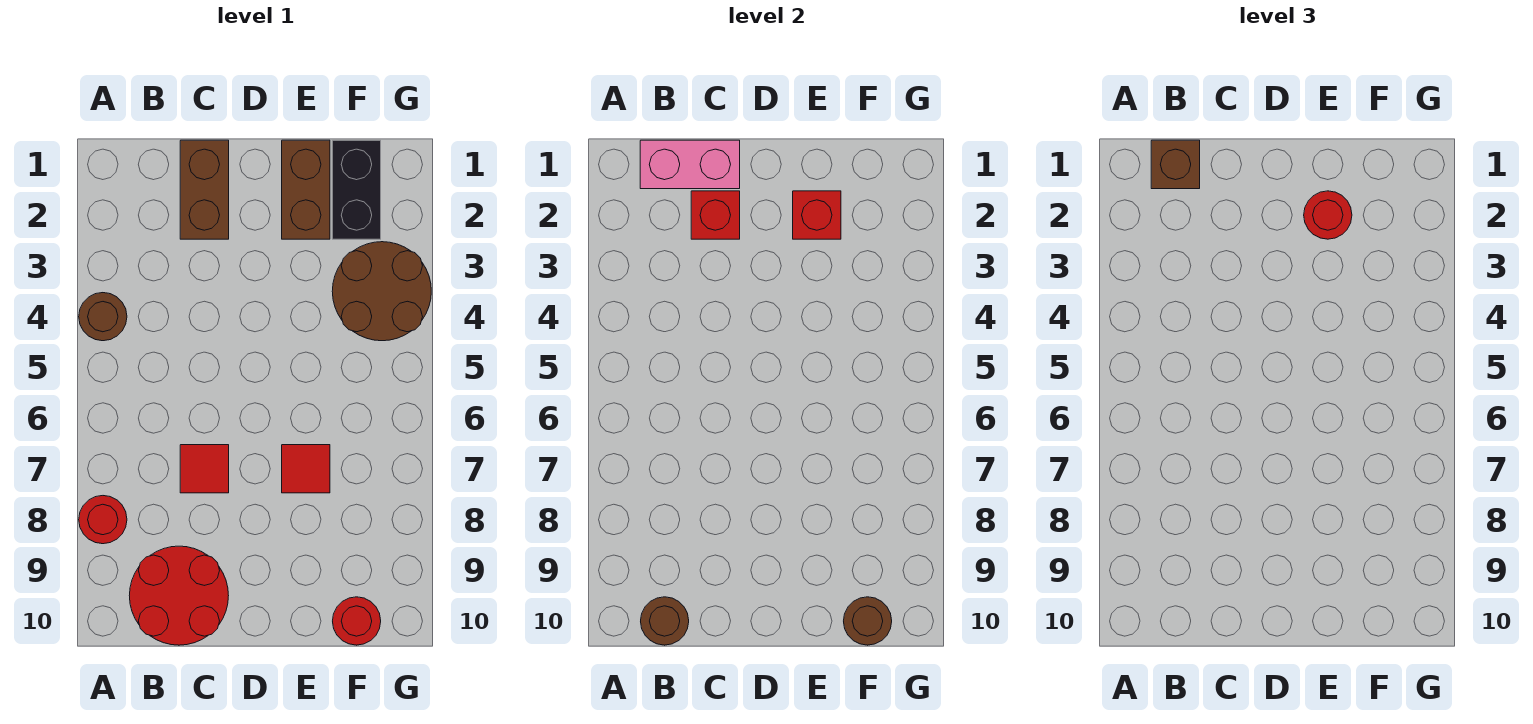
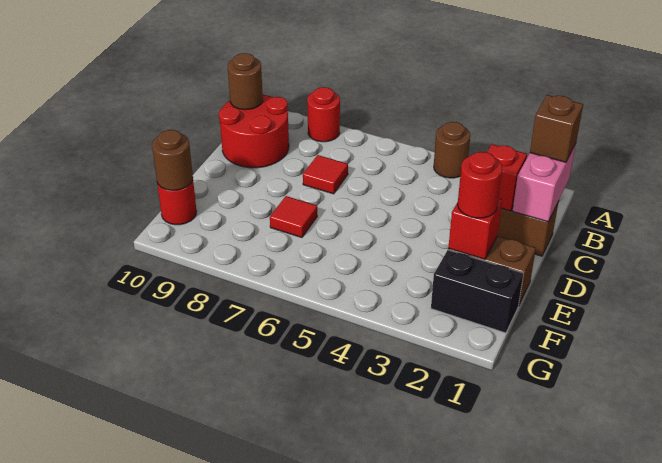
brown round brick F3:G4 level 1 -> none

